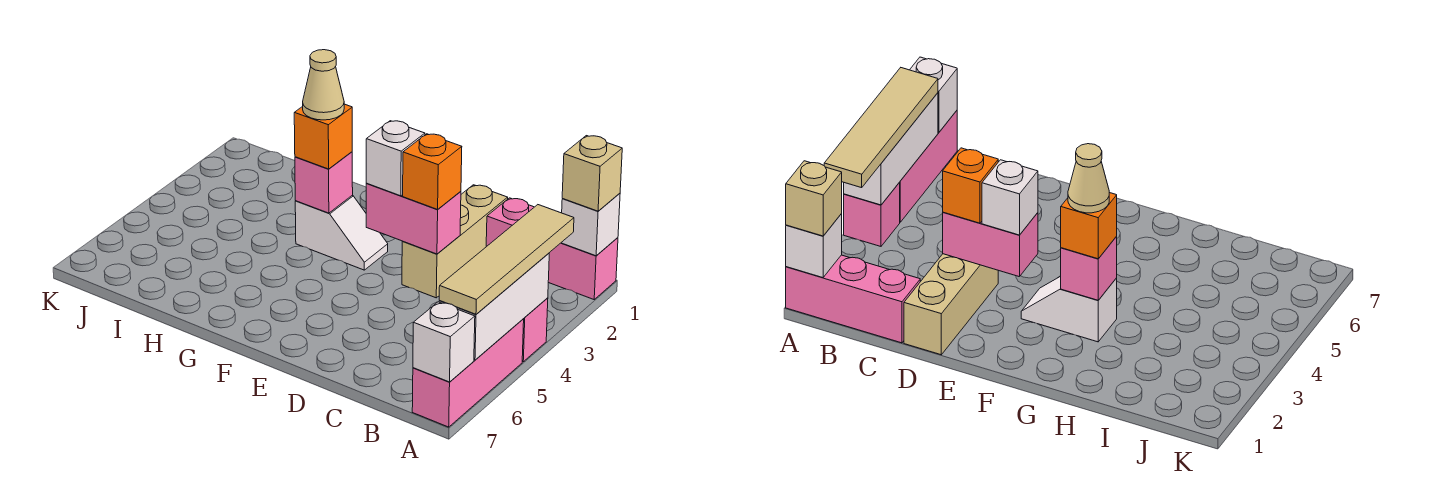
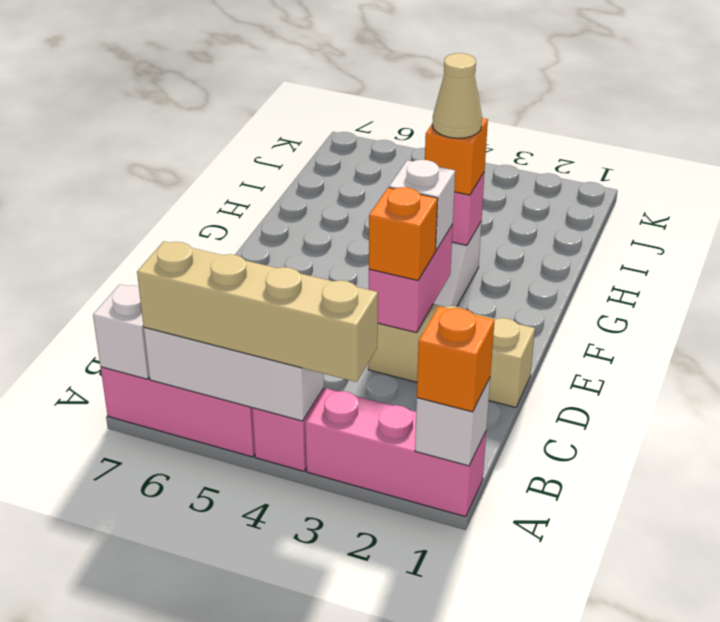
pink brick A1:C1 level 1 -> pink brick A1:A3 level 1
tan brick A1 level 3 -> orange brick A1 level 3
tan tile A3:A6 level 3 -> tan brick A3:A6 level 3

